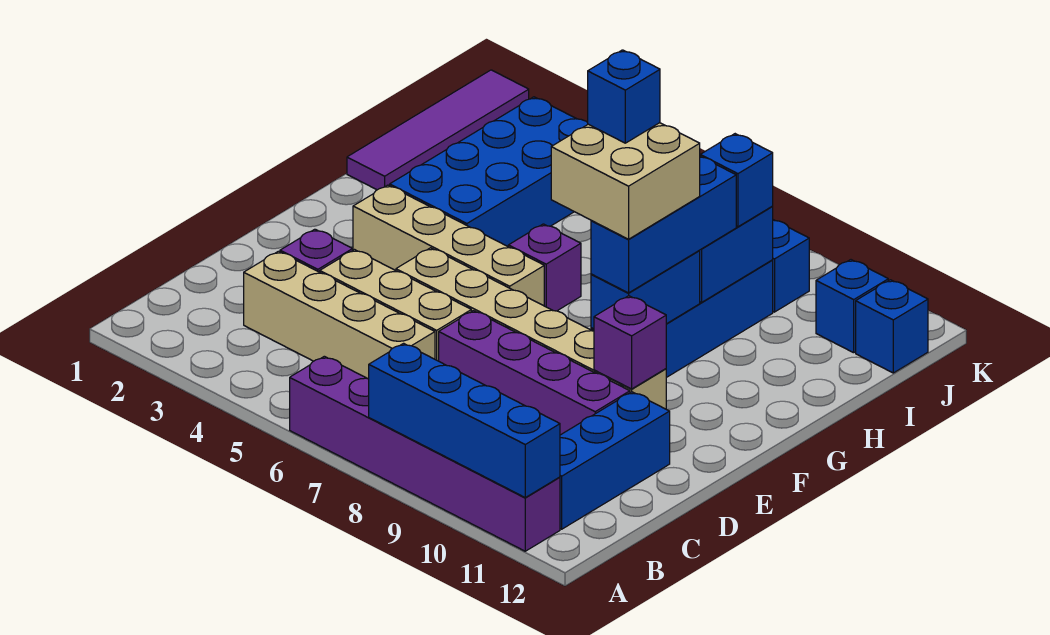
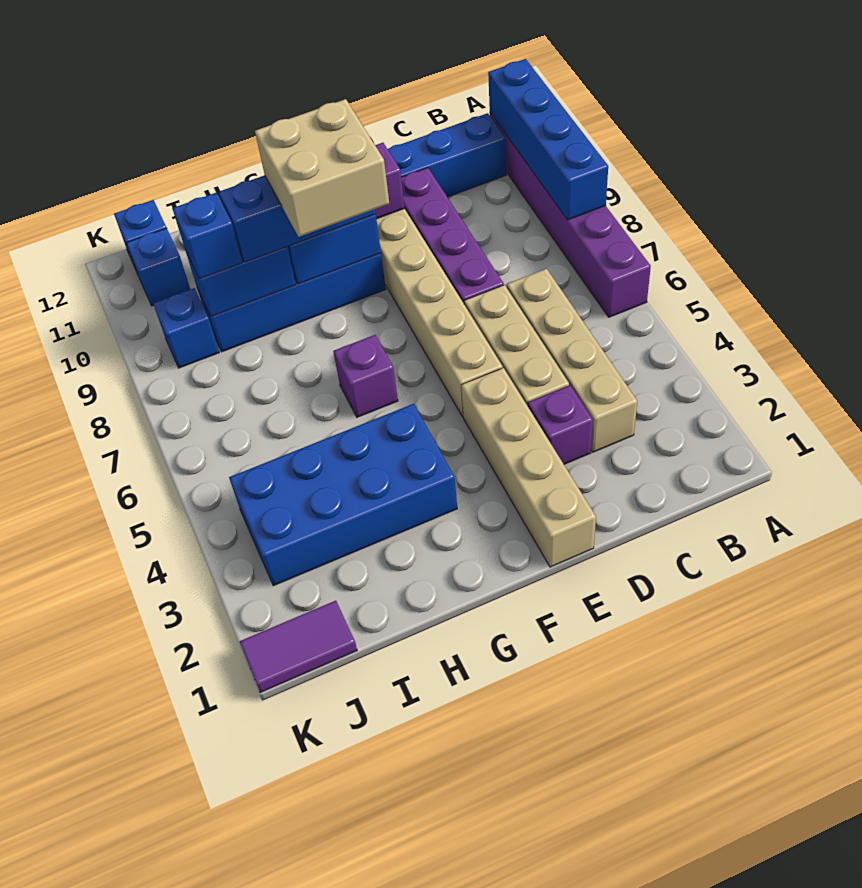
tan brick F3:F6 level 1 -> tan brick E1:E4 level 1
blue brick G8 level 5 -> none
purple tile H1:K1 level 1 -> purple tile J1:K1 level 1

